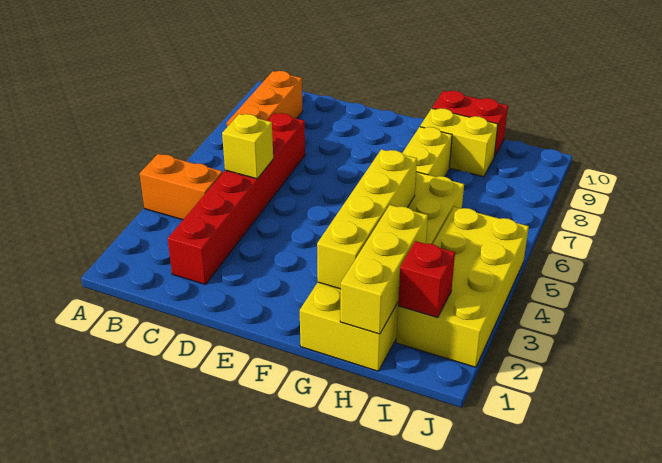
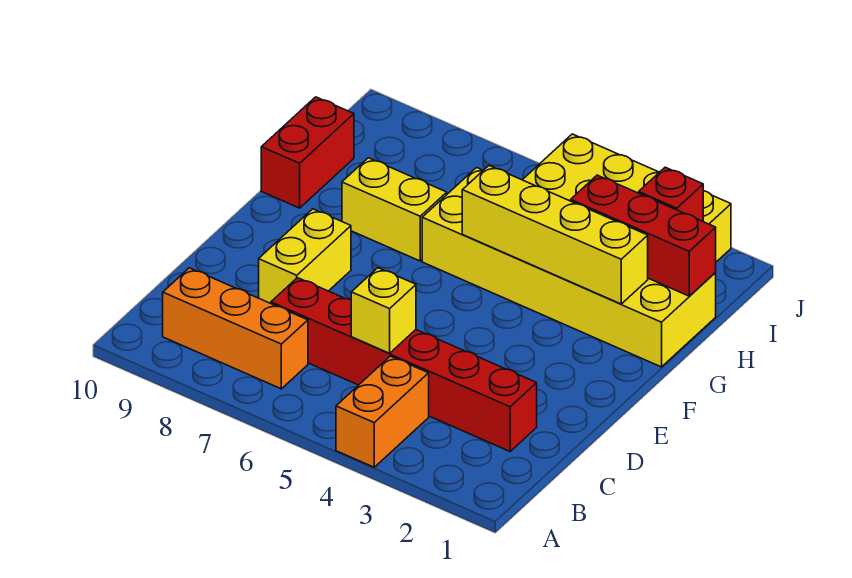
yellow brick G9:H9 level 1 -> yellow brick D8:E8 level 1
yellow brick H1:H3 level 2 -> red brick H1:H3 level 2

